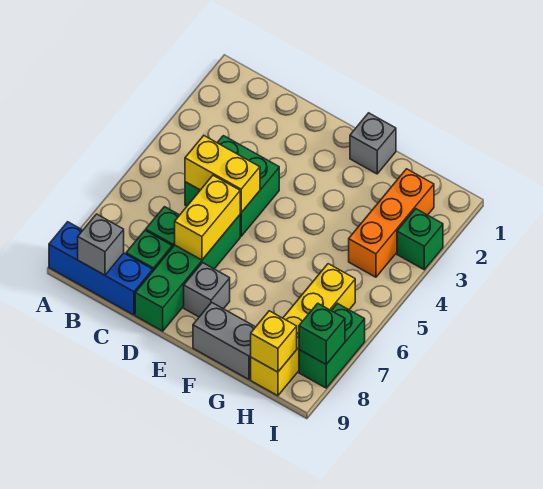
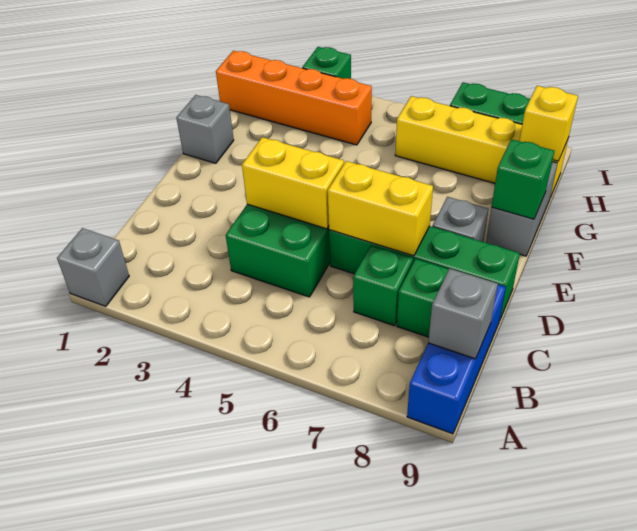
none -> grey brick A1 level 1
yellow brick C5:D5 level 2 -> yellow brick D4:D5 level 2
orange brick H2:H4 level 1 -> orange brick H1:H4 level 1
green brick I8 level 2 -> green brick F9 level 2

